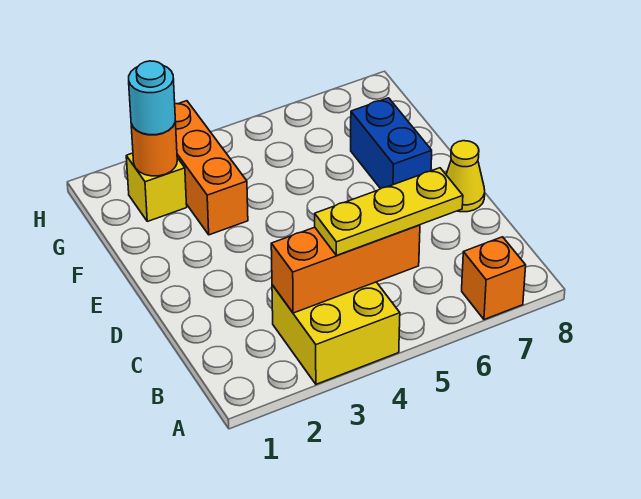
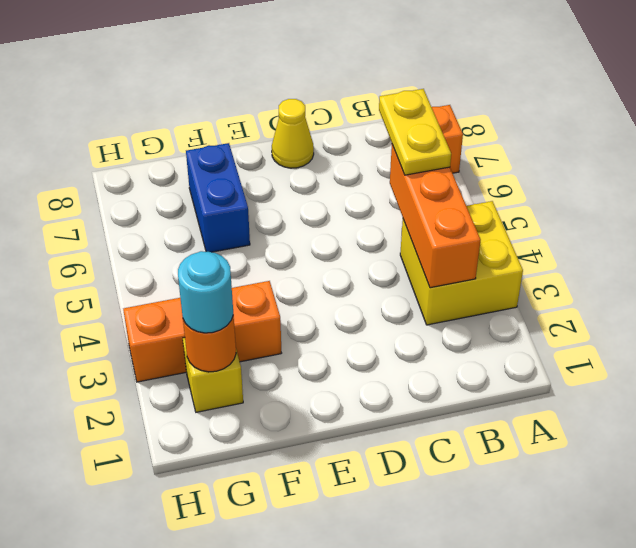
yellow plate B4:B6 level 3 -> yellow plate B5:B6 level 3
blue brick E7:F7 level 1 -> blue brick F6:F7 level 1

